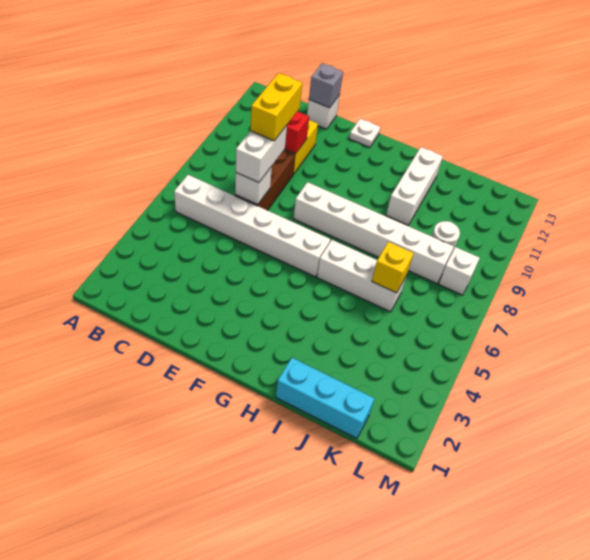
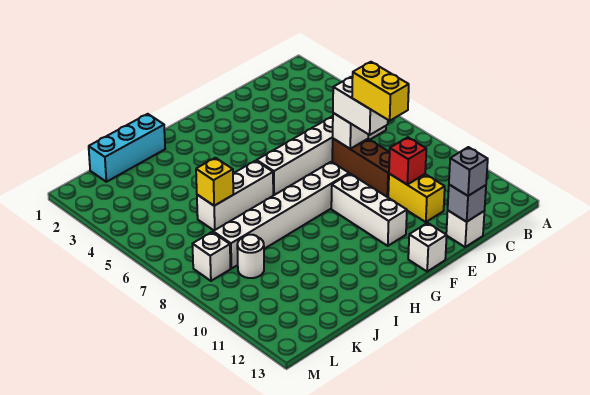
none -> grey brick D13 level 3
white plate F13 level 1 -> white brick F13 level 1
white brick I10:I12 level 1 -> white brick F9:F11 level 1

